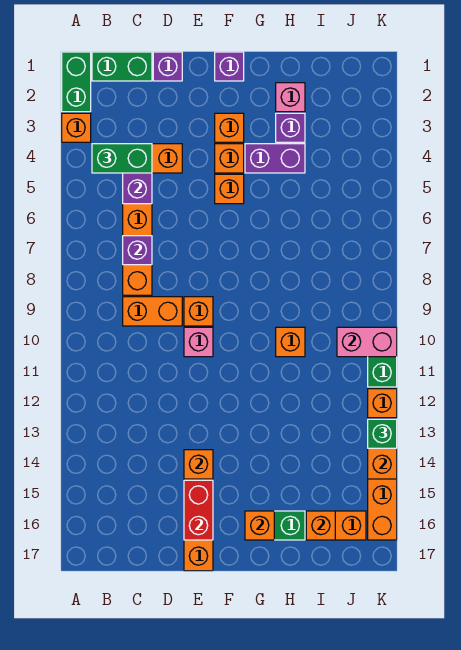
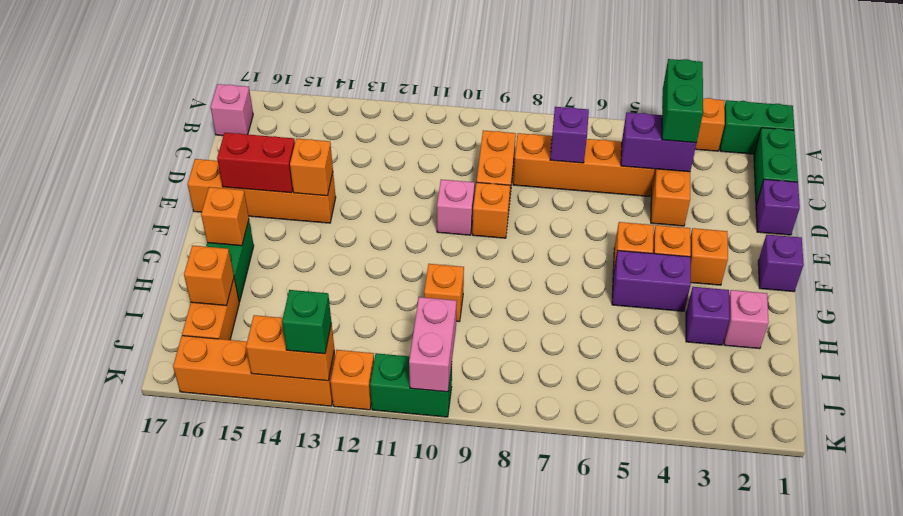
none -> pink brick B17 level 1
purple brick G4:H4 level 1 -> purple brick G4:G5 level 1

